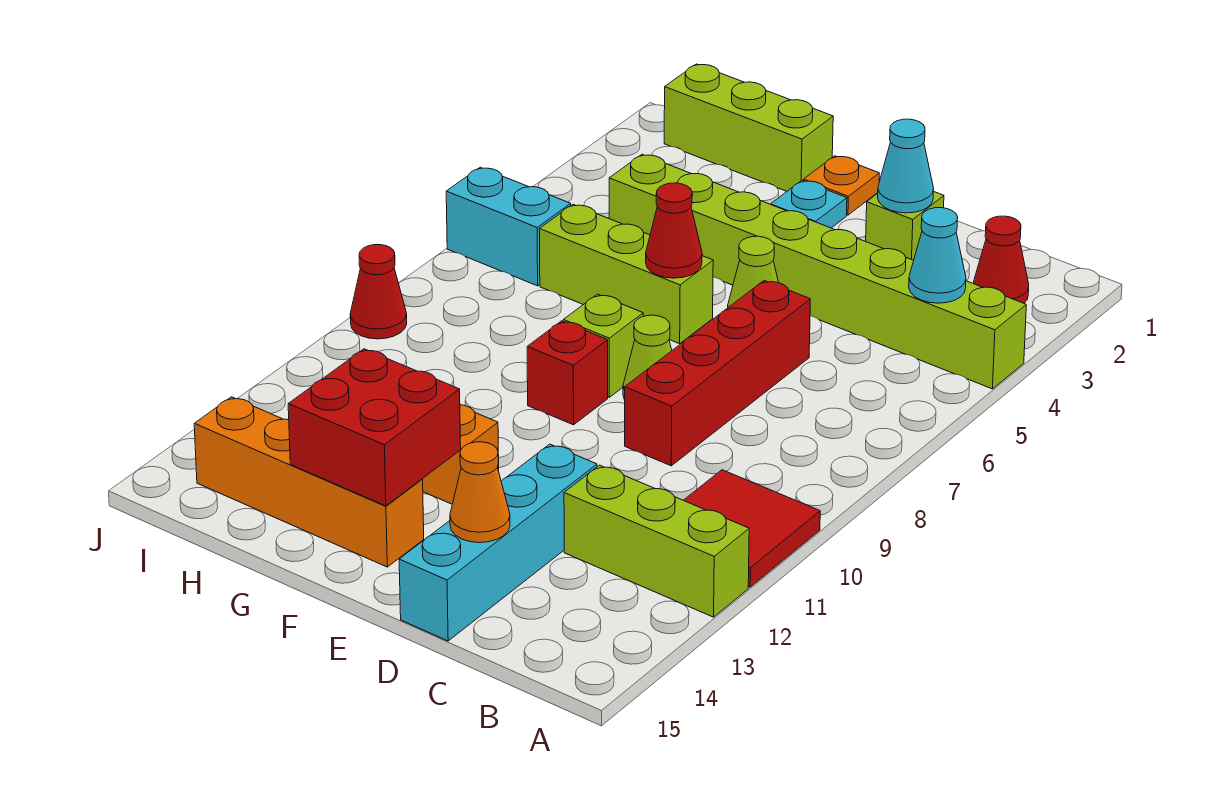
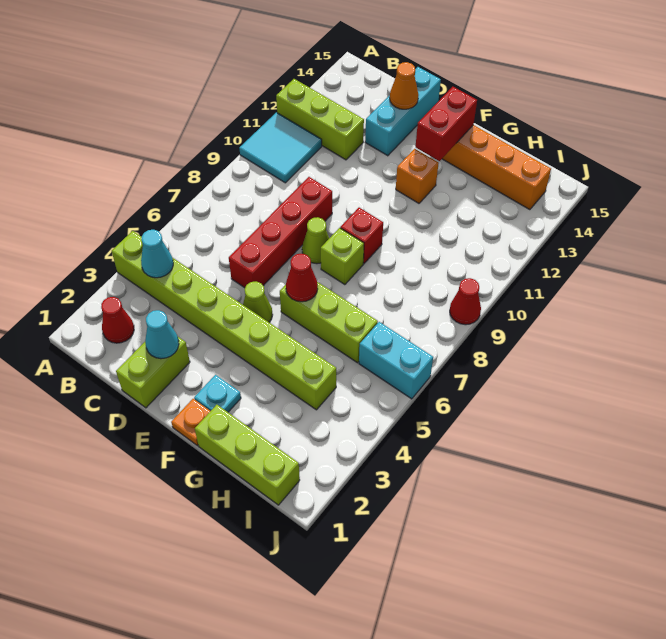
red tile A10:B11 level 1 -> cyan tile A10:B11 level 1
lime brick D2 level 1 -> lime brick D1:D2 level 1
cyan brick D12:D15 level 1 -> cyan brick D13:D15 level 1
red brick F13:G14 level 2 -> red brick F13:F14 level 2

